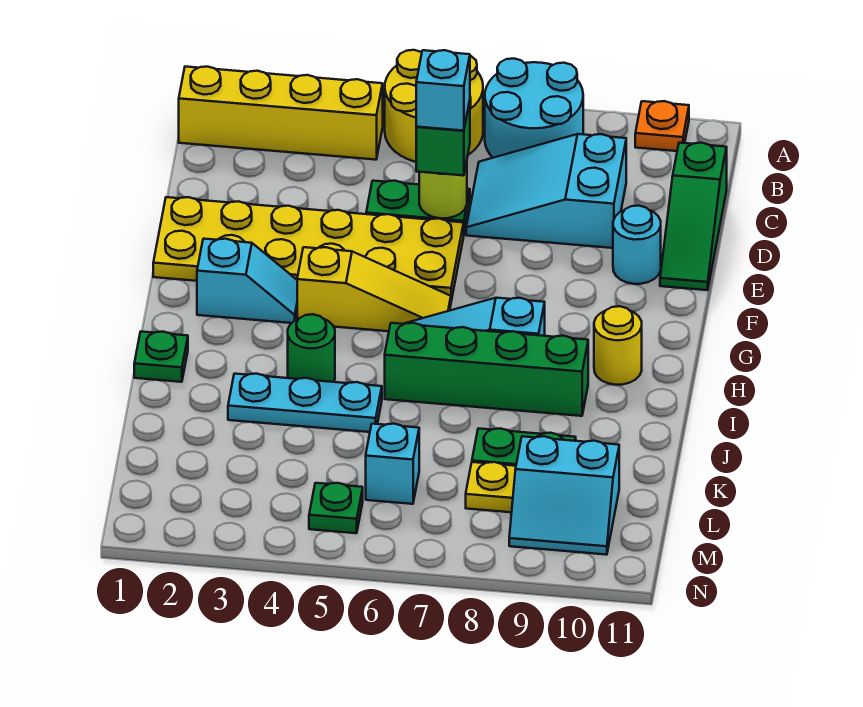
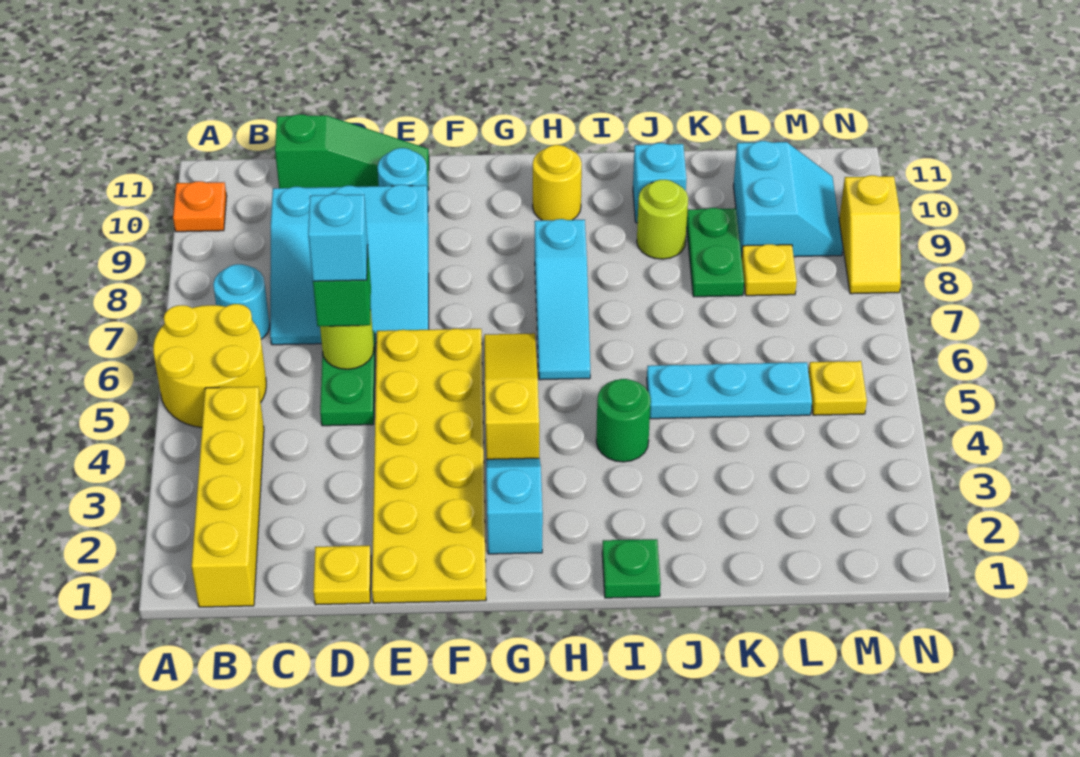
cyan round brick A7:B8 level 1 -> cyan round brick B7 level 1
cyan slope C7:D9 level 1 top 9 -> cyan slope C7:E9 level 1 top 9
none -> yellow plate D1 level 1
green brick I6:I9 level 1 -> none
cyan plate J3:J5 level 1 -> cyan plate J5:L5 level 1
none -> lime round brick J9 level 1
cyan brick L6 level 1 -> cyan brick J10 level 1
green plate M5 level 1 -> yellow plate M5 level 1
none -> yellow slope N8:N9 level 1 top 9

